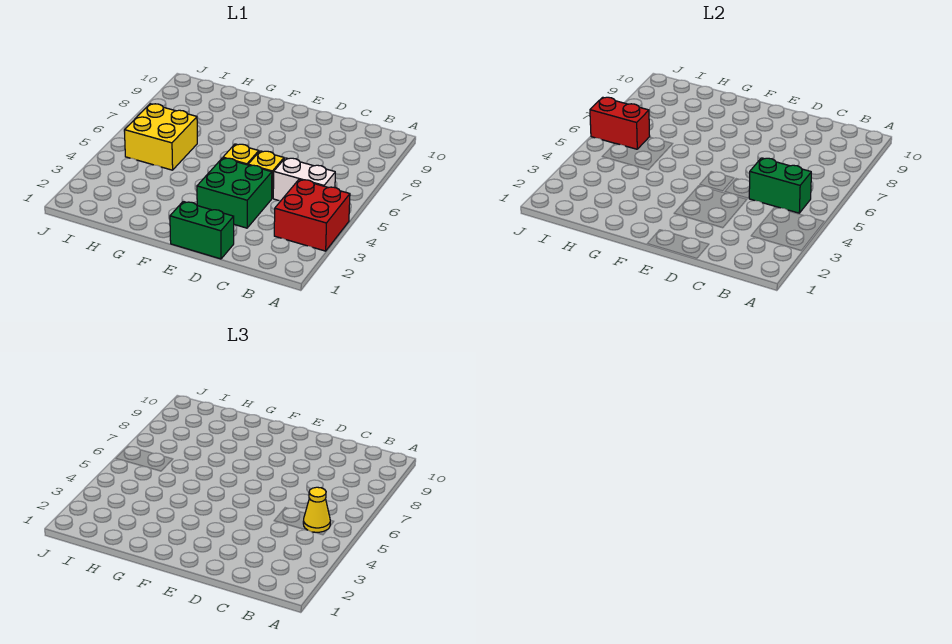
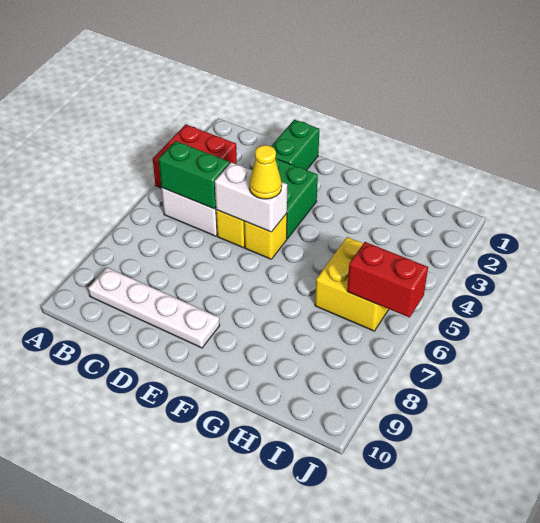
yellow cone B5 level 3 -> yellow cone E5 level 3
none -> white plate B9:E9 level 1
green brick D1:E1 level 1 -> green brick D1:D2 level 1
none -> white brick D5:E5 level 2

